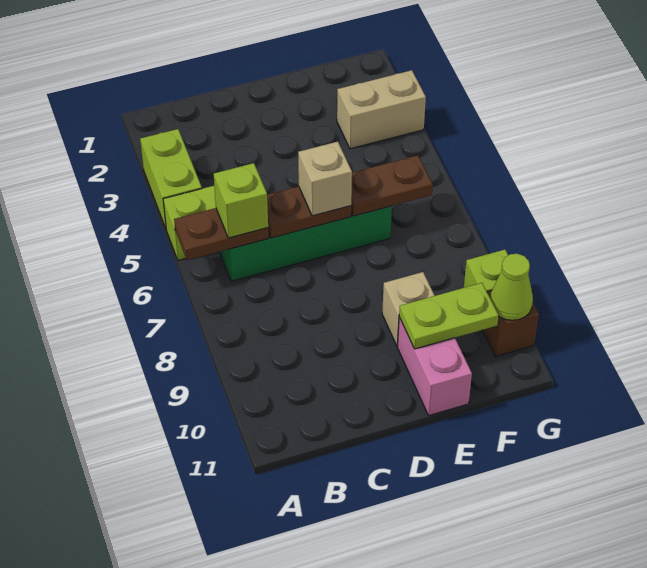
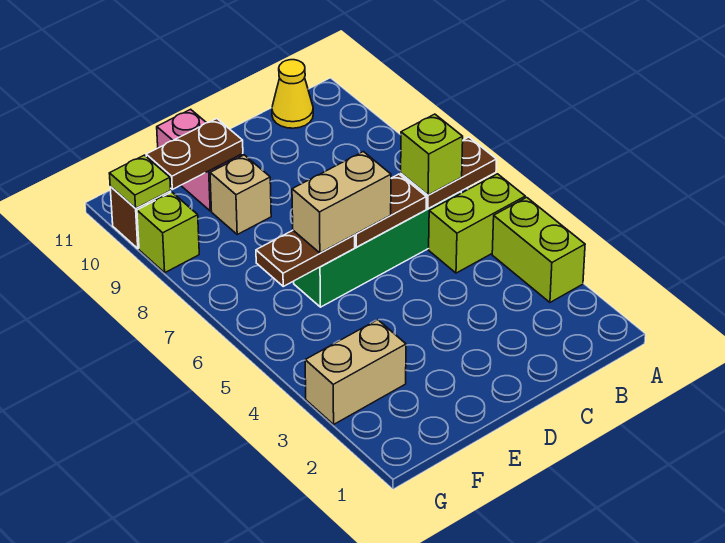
none -> yellow cone B11 level 1
tan brick D6 level 3 -> tan brick D6:E6 level 3
lime plate E10:F10 level 2 -> brown plate E10:F10 level 2
lime cone G10 level 2 -> lime plate G10 level 2

